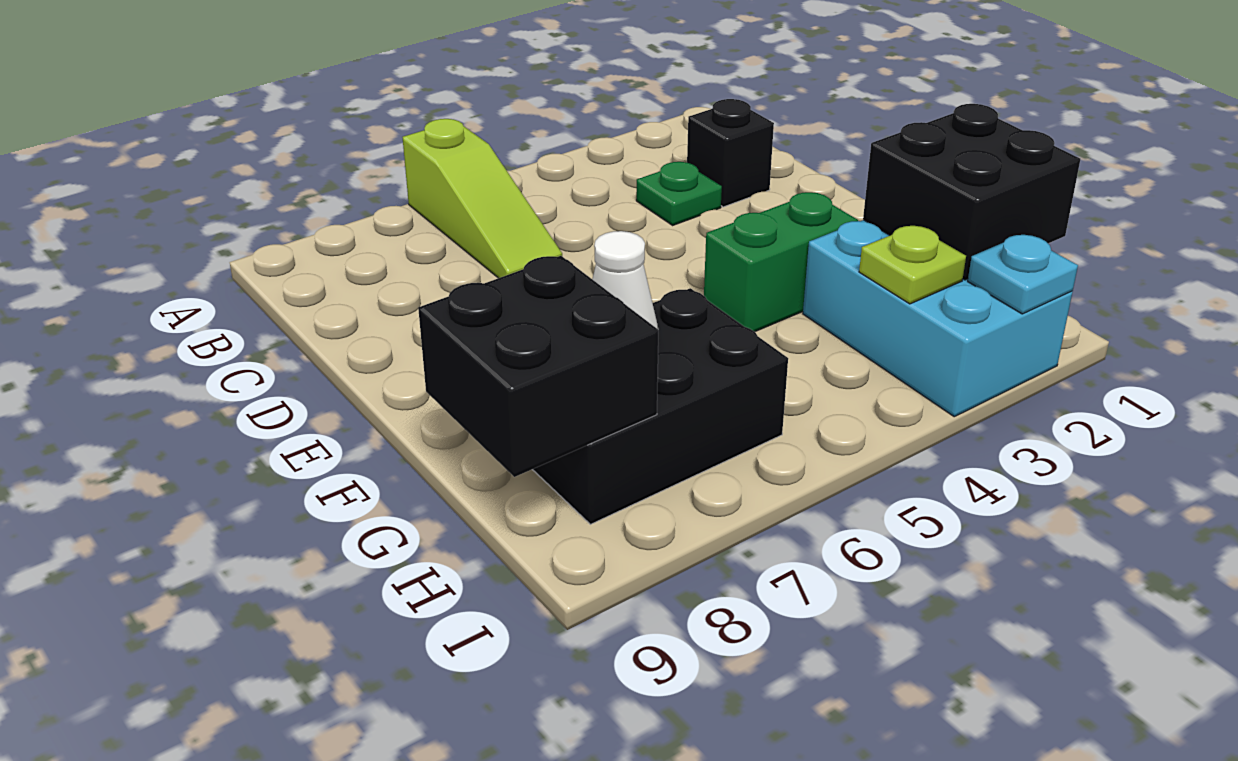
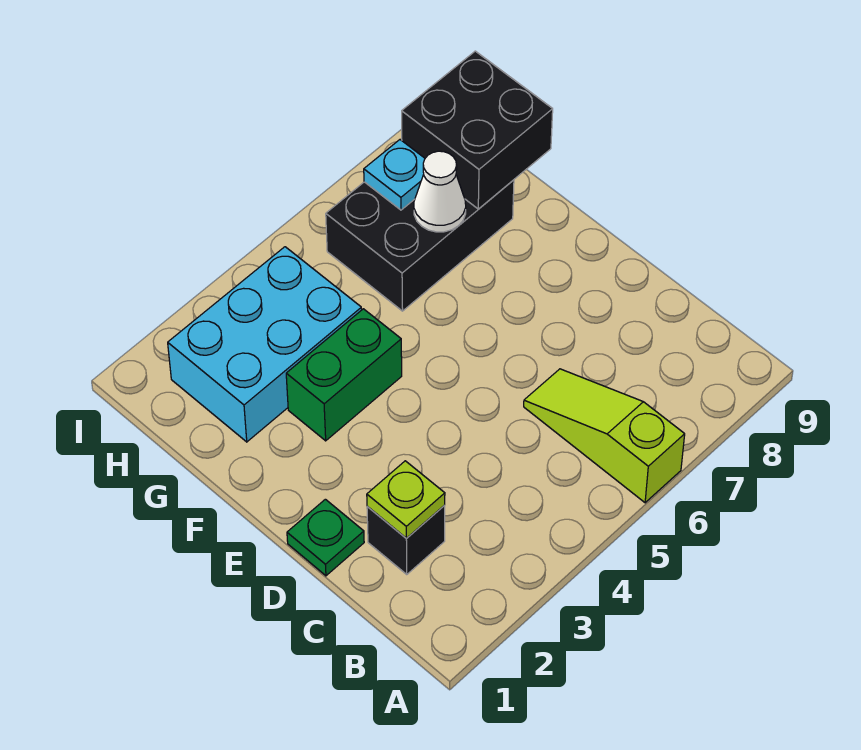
green plate C3 level 1 -> green plate D1 level 1
black brick G1:H2 level 2 -> none
cyan brick G2:I3 level 1 -> cyan brick G2:H4 level 1
lime plate H3 level 2 -> lime plate C2 level 2
cyan plate I2 level 2 -> cyan plate H7 level 2

